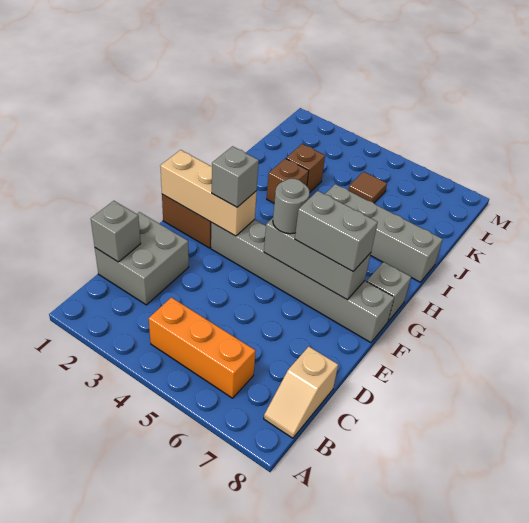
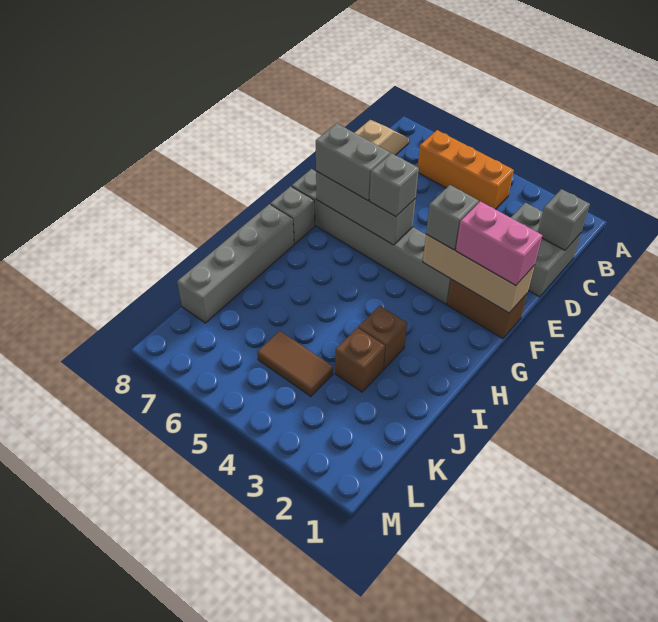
none -> pink brick F1:F2 level 3
grey round brick F5 level 3 -> grey brick F5 level 3
grey brick I5:I8 level 1 -> grey brick H8:K8 level 1
brown tile K5 level 1 -> brown tile K4:K5 level 1

